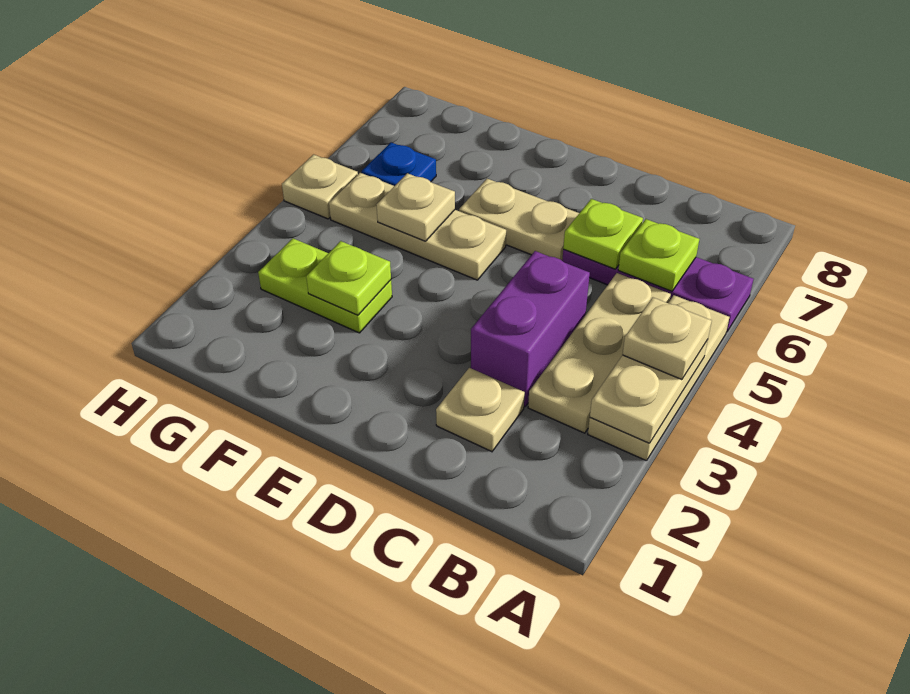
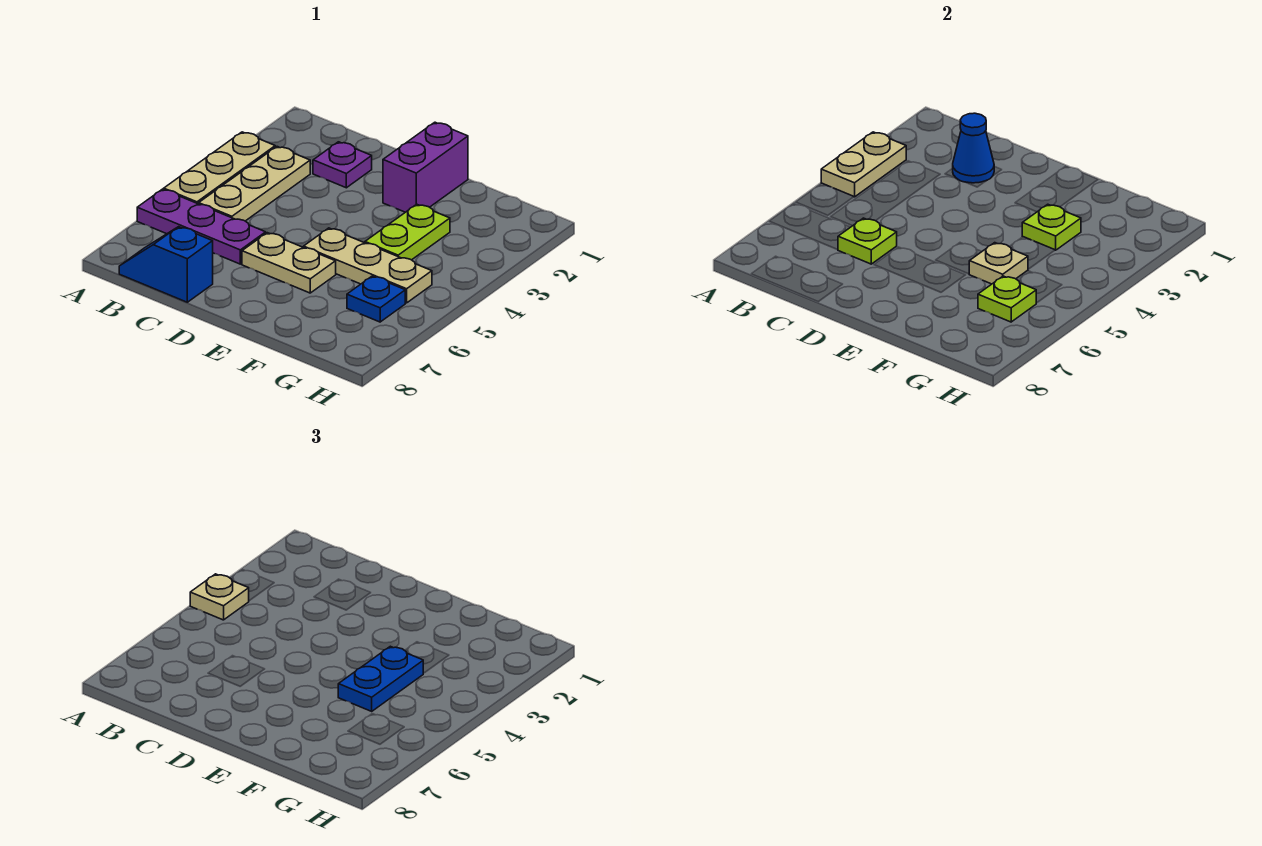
lime plate B6 level 2 -> lime plate G6 level 2
none -> blue slope B8:C8 level 1 top C
tan plate C2 level 1 -> purple plate C2 level 1
none -> blue cone C2 level 2
purple brick C3:C4 level 1 -> purple brick E1:E2 level 1
lime plate F3:G3 level 1 -> lime plate F3:F4 level 1
none -> blue plate F4:F5 level 3
tan plate H5 level 1 -> none

